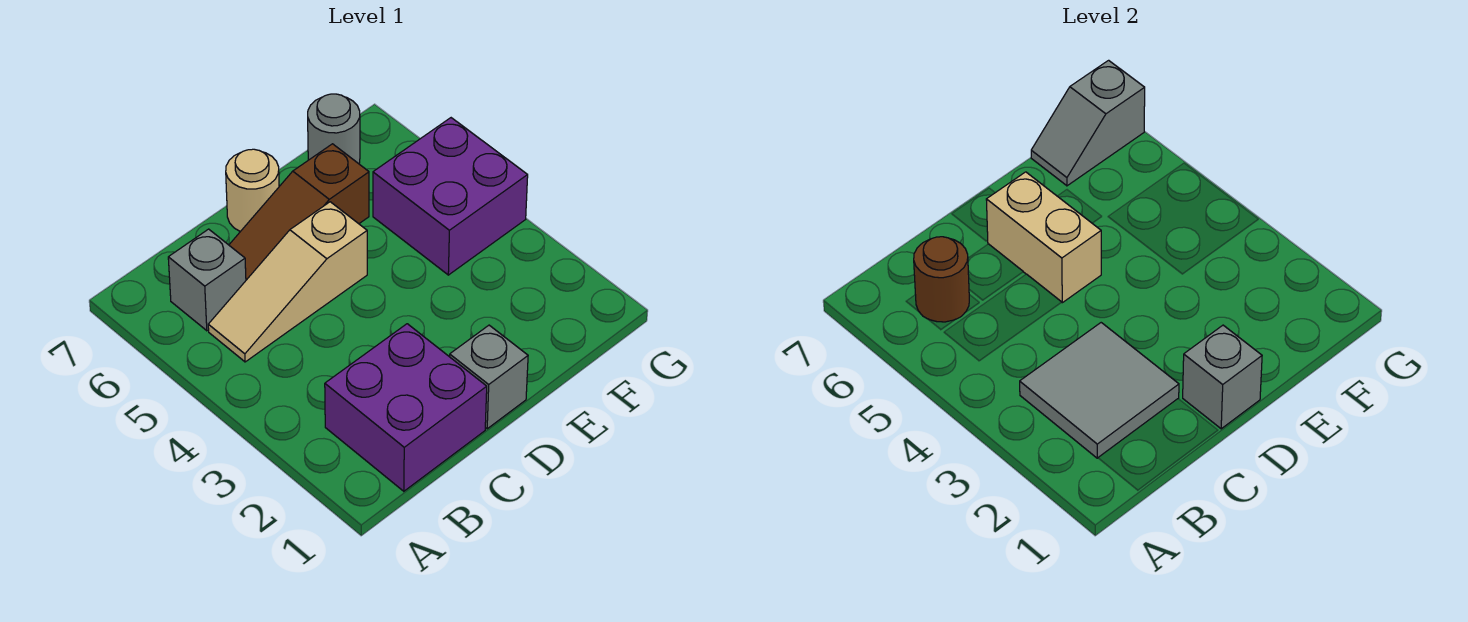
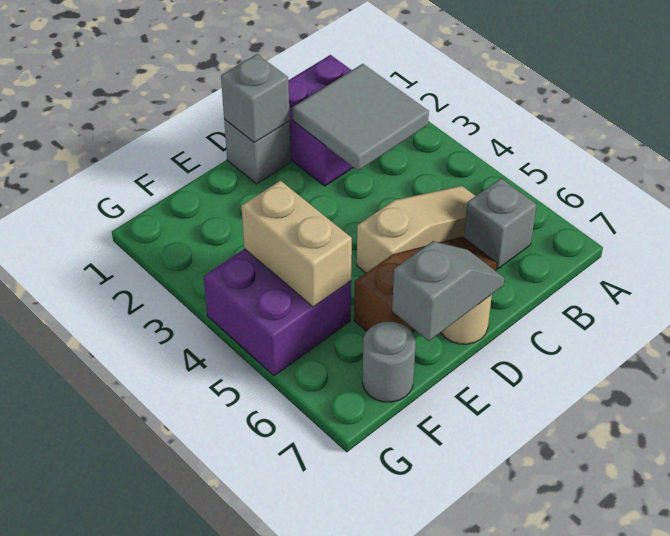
brown round brick B6 level 2 -> none
tan brick D5:D6 level 2 -> tan brick F4:F5 level 2
grey slope F7:G7 level 2 top G -> grey slope D7:E7 level 2 top E

